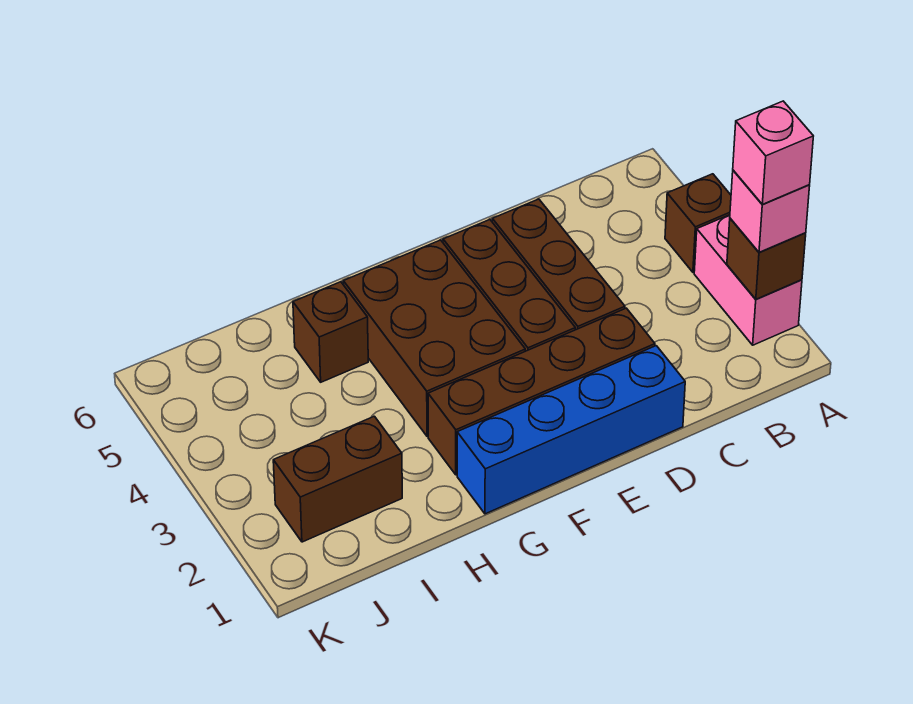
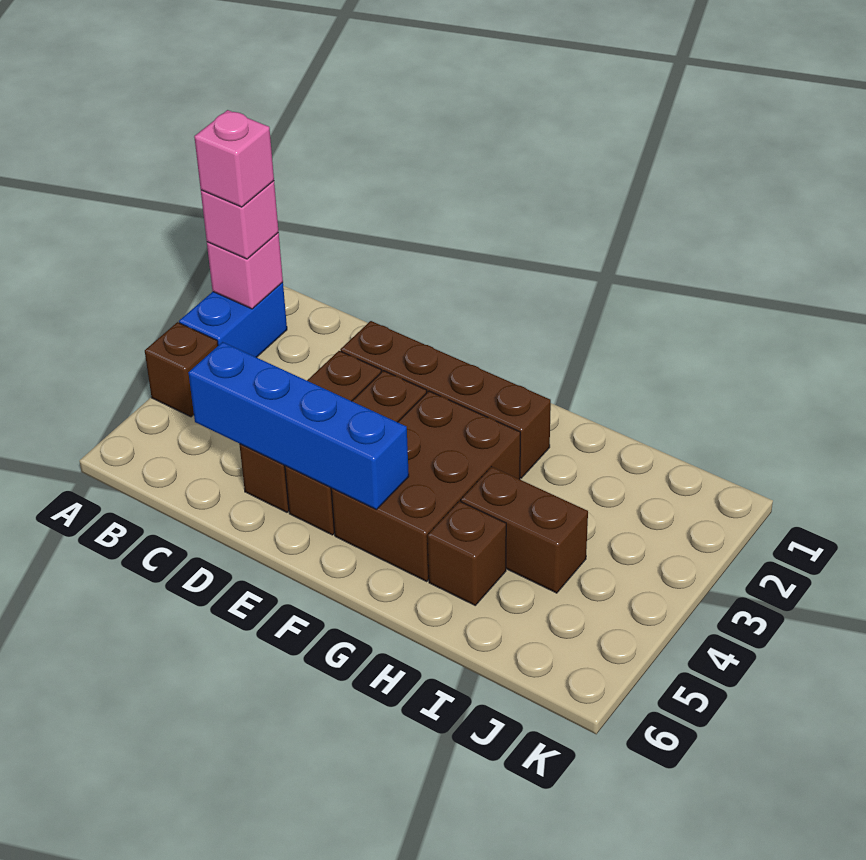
pink brick A2:A3 level 1 -> blue brick A2:A3 level 1
brown brick A2 level 2 -> pink brick A2 level 2
blue brick D1:G1 level 1 -> blue brick C5:F5 level 2
brown brick I2:J2 level 1 -> brown brick H4:I4 level 1

